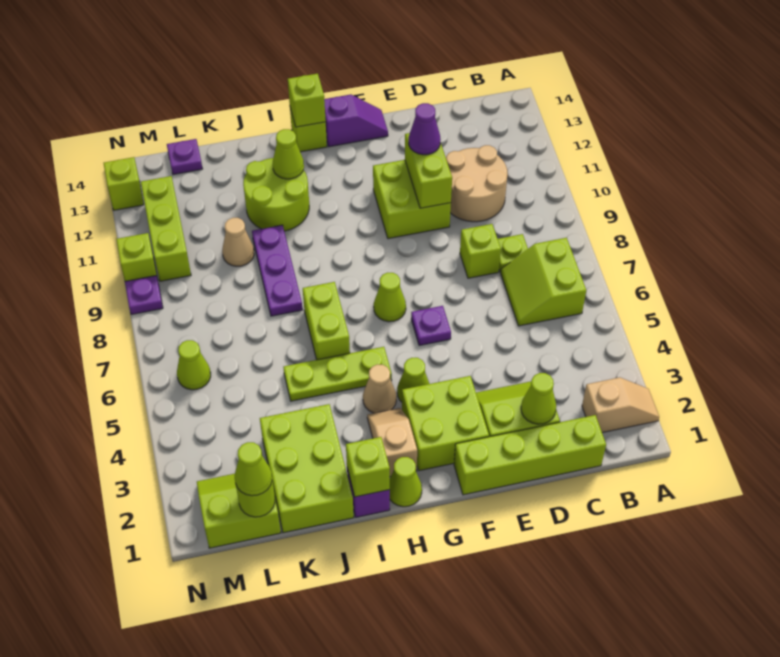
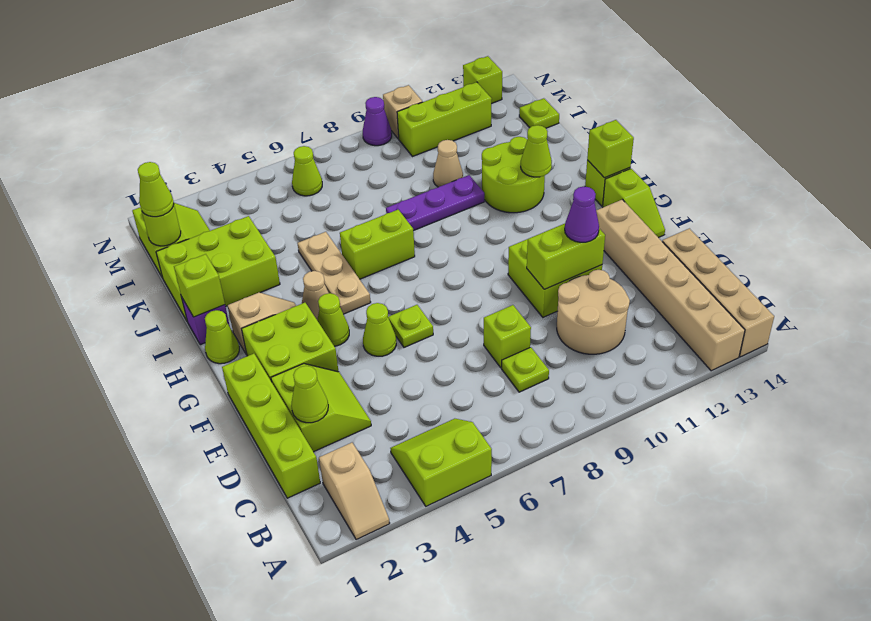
none -> tan brick A13:F13 level 1
none -> tan brick A14:D14 level 1
lime slope B6:C7 level 1 top B -> lime slope A4:B5 level 1 top A
purple plate F6 level 1 -> lime plate F6 level 1
purple slope F14:G14 level 1 top G -> lime slope F14:G14 level 1 top G
lime cone G7 level 1 -> lime cone F5 level 1
lime plate H5:J5 level 1 -> tan plate H5:J5 level 1
purple plate L14 level 1 -> lime plate L14 level 1
purple plate N9 level 1 -> purple cone N9 level 1
lime brick N10 level 1 -> tan brick N10 level 1

